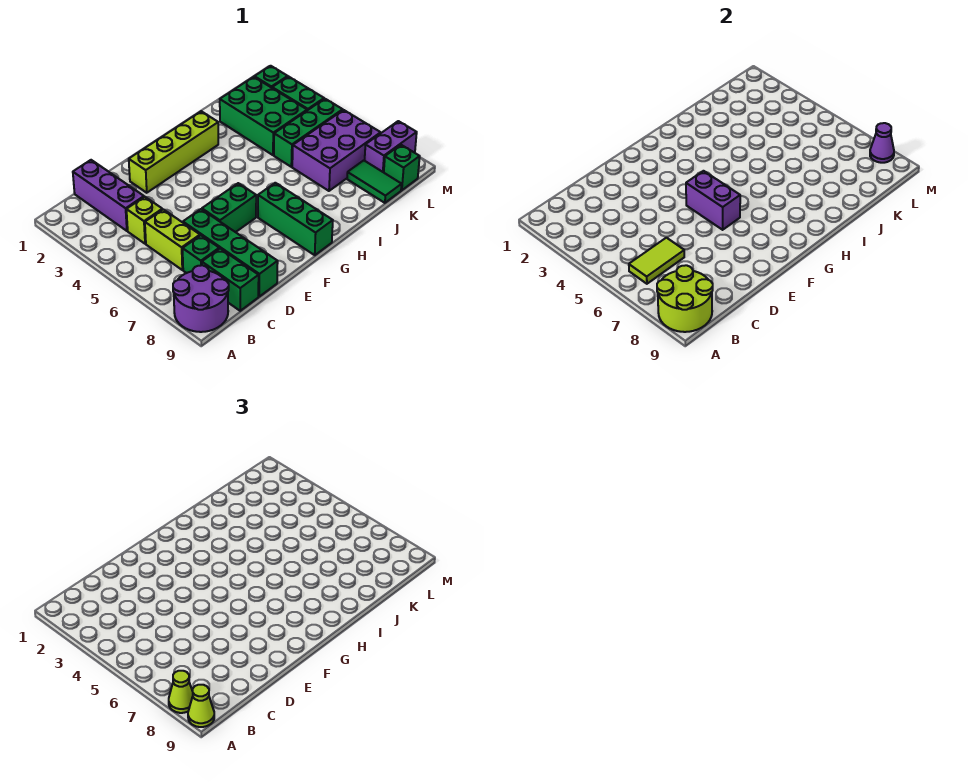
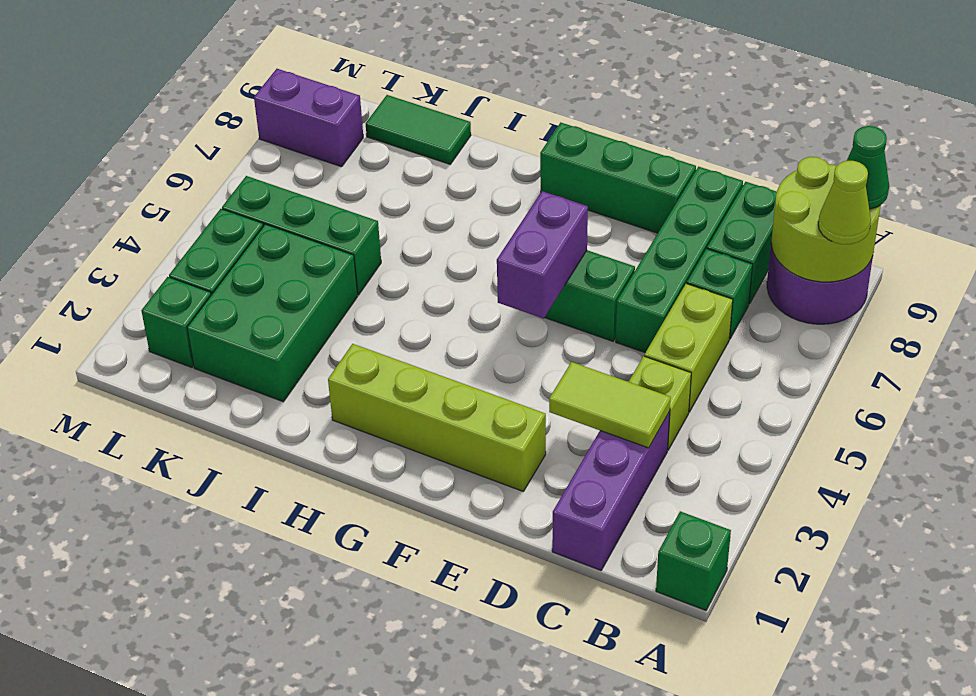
lime cone A9 level 3 -> green cone A9 level 3
lime tile B6:C6 level 2 -> lime tile C3:D3 level 2
green brick G7:G9 level 1 -> green brick E9:G9 level 1
purple brick J6:L7 level 1 -> none
green tile K8:K9 level 1 -> green tile J9:K9 level 1
green brick L9 level 1 -> green brick A1 level 1
purple cone M8 level 2 -> none

